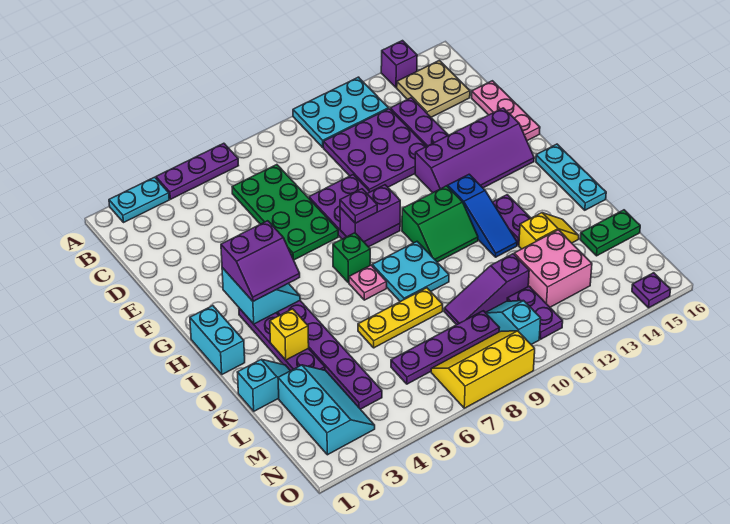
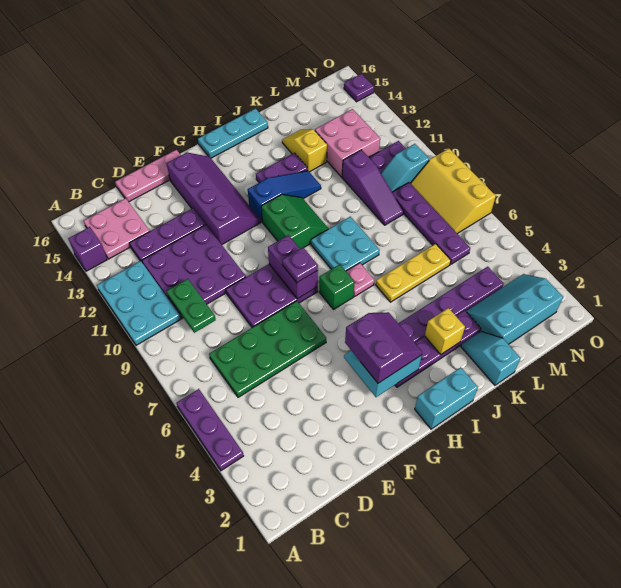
cyan plate A2:A3 level 1 -> none
tan plate B14:C15 level 1 -> pink plate B14:C15 level 1
yellow plate K6:K8 level 1 -> yellow plate J6:L6 level 1
green plate L15:L16 level 1 -> green plate C9:C10 level 2

